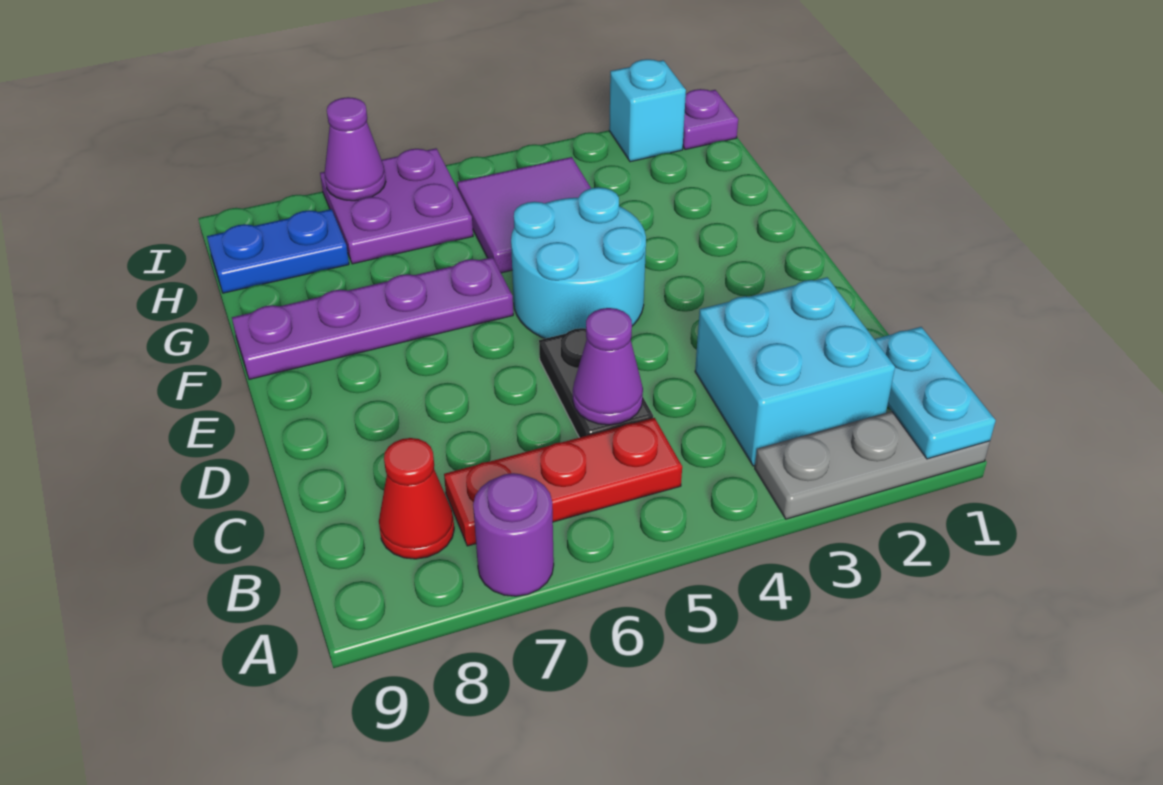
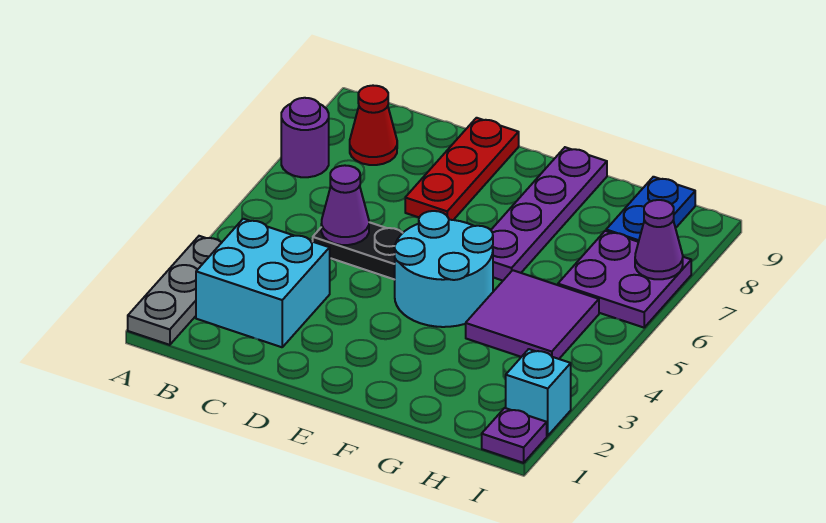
cyan plate A1:B1 level 2 -> none
red plate B5:B7 level 1 -> red plate D7:D9 level 1

